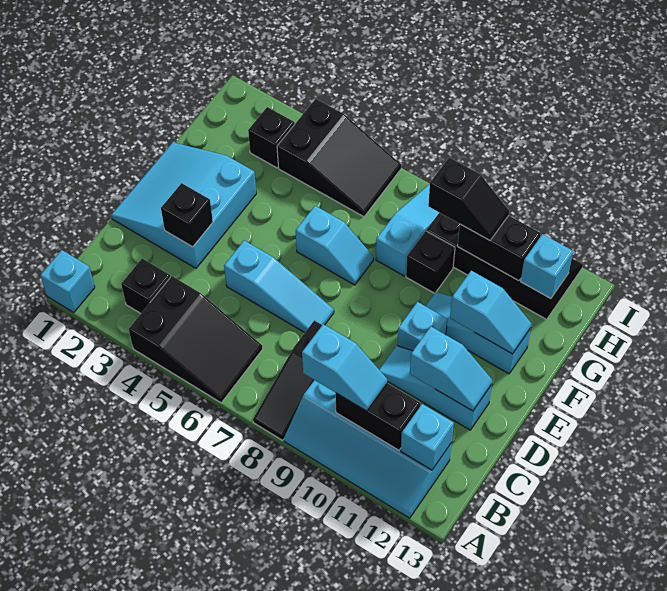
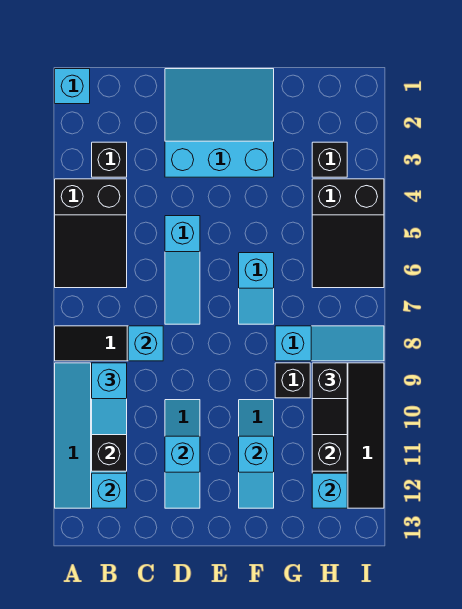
black brick D3 level 2 -> none
cyan brick E10 level 1 -> cyan brick C8 level 2

